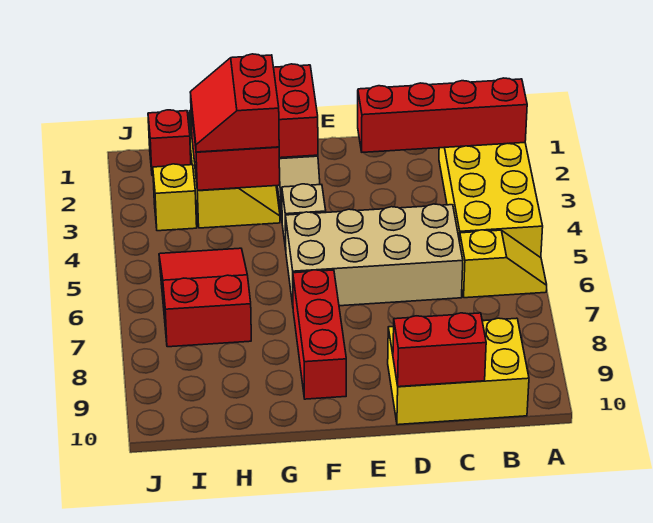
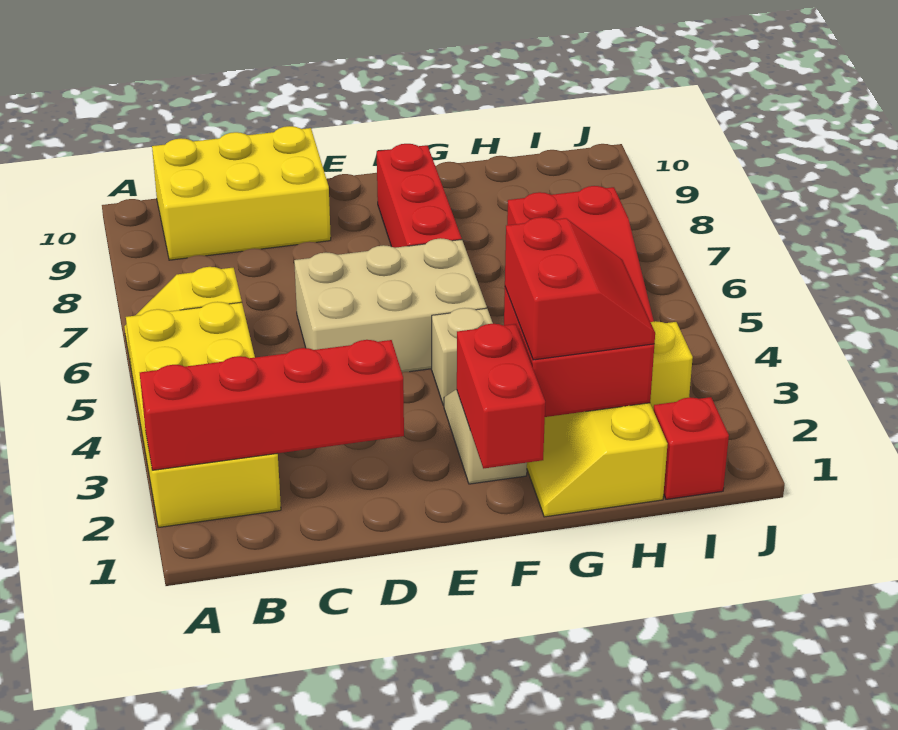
tan brick C5:F6 level 1 -> tan brick D5:F6 level 1
red brick C10:D10 level 2 -> none

